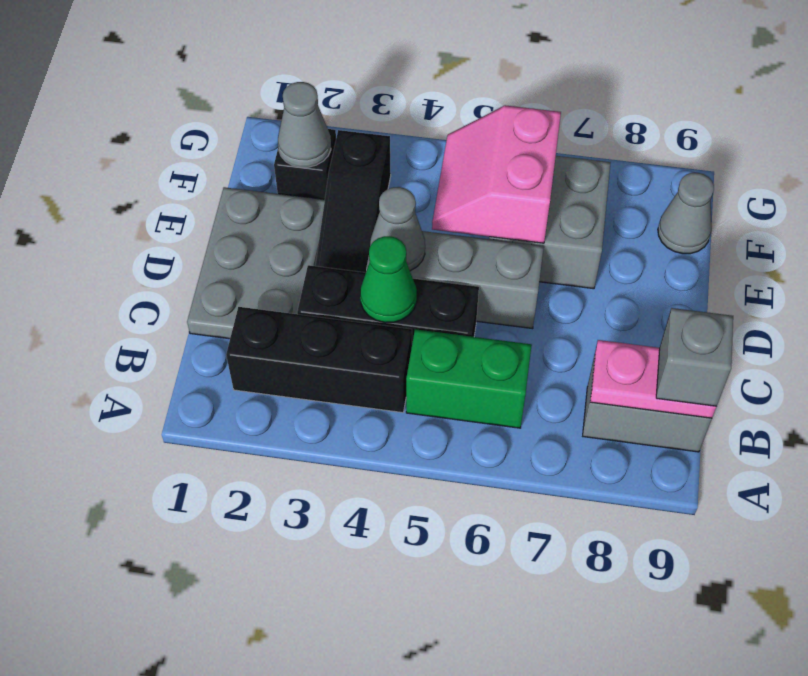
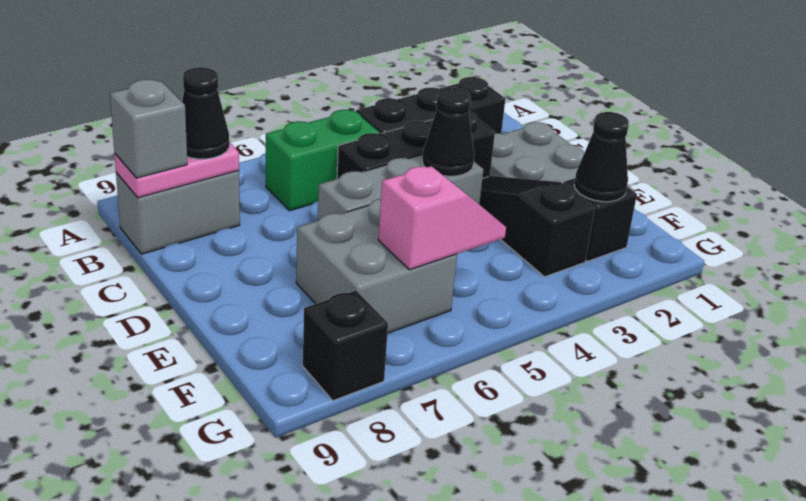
none -> black cone B8 level 3
green cone C4 level 2 -> none
grey cone D4 level 2 -> black cone D4 level 2
pink slope E5:F6 level 2 top 6 -> pink slope F5:F6 level 2 top 6
grey cone F2 level 2 -> black cone F2 level 2
grey cone F9 level 1 -> none
none -> black brick G8 level 1

